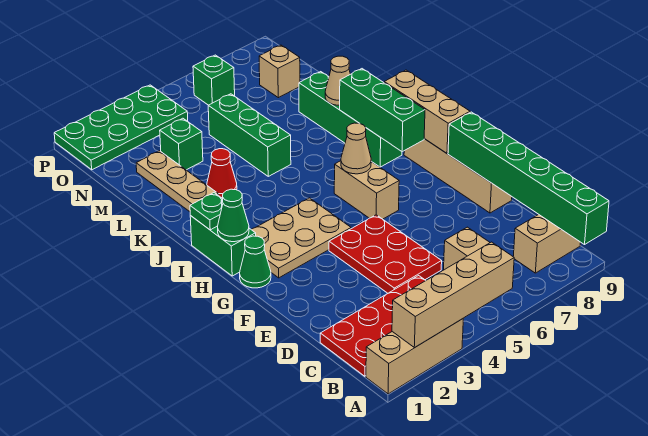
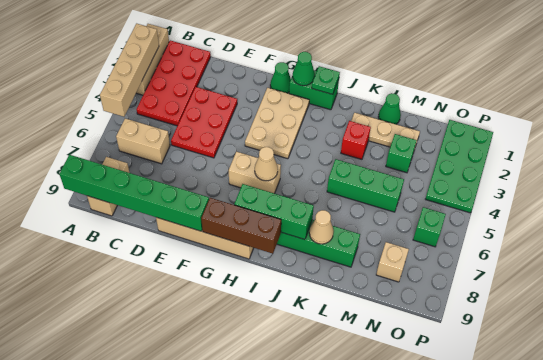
red plate D4:F5 level 1 -> red plate D3:E5 level 1
tan brick G9:I9 level 2 -> brown brick G9:I9 level 2
red cone K3 level 1 -> red brick K3 level 1
none -> green cone L1 level 1

